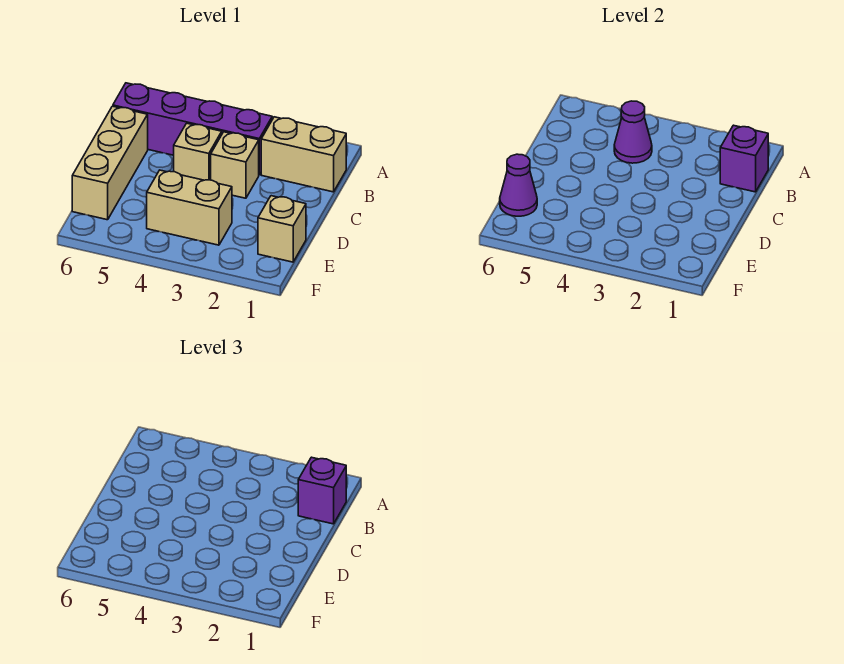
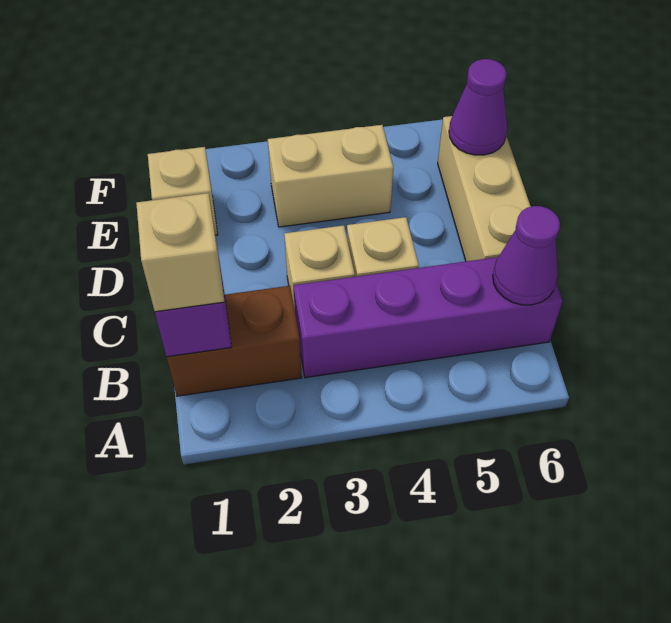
tan brick B1:B2 level 1 -> brown brick B1:B2 level 1
purple brick B1 level 3 -> tan brick B1 level 3
purple cone B4 level 2 -> purple cone B6 level 2

